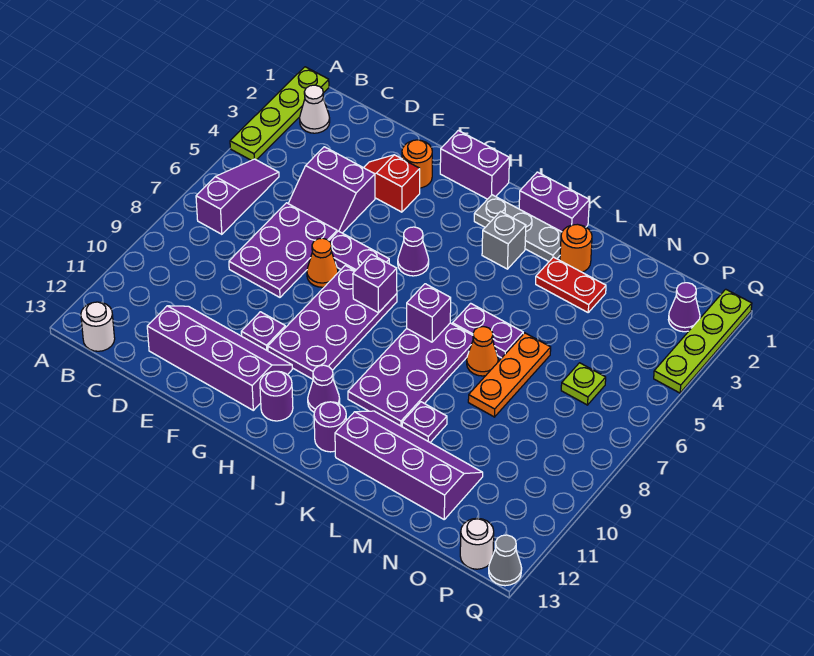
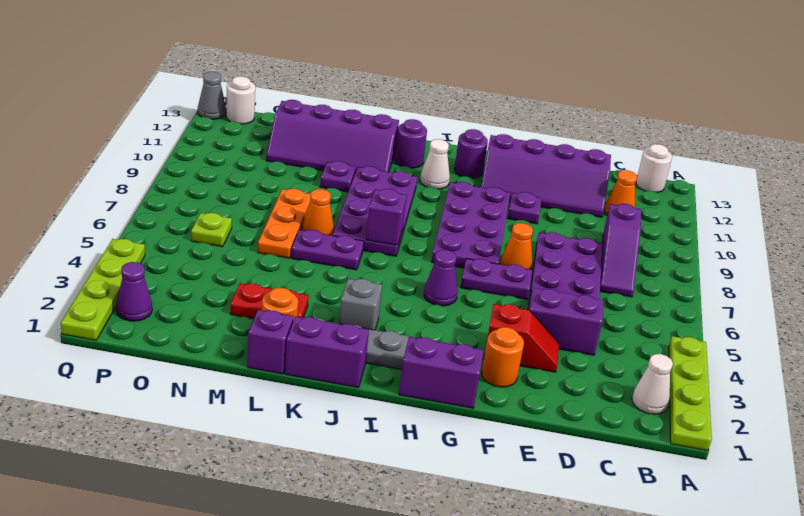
purple slope B5:B7 level 1 top 7 -> purple slope C7:C9 level 1 top 9
none -> orange cone C11 level 1
purple brick H7 level 2 -> purple brick L1 level 1
purple cone I11 level 1 -> white cone I11 level 1

